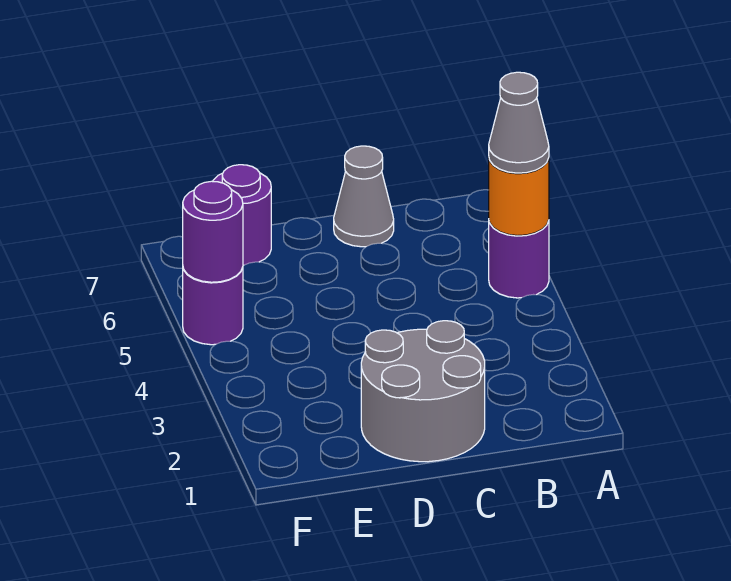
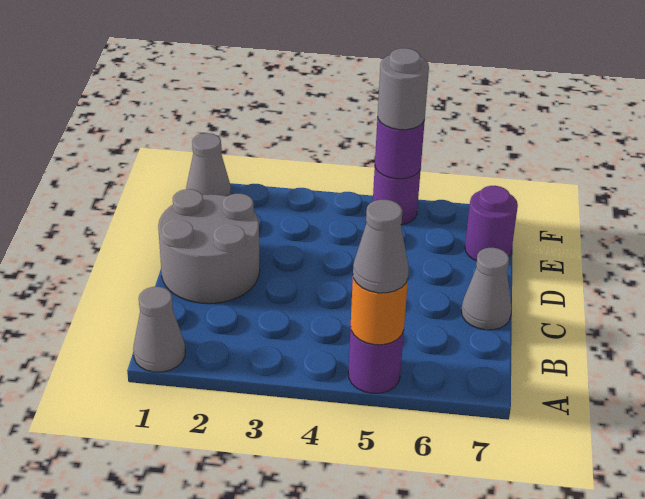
none -> grey cone A1 level 1
none -> grey cone F1 level 1
none -> grey round brick F5 level 3

